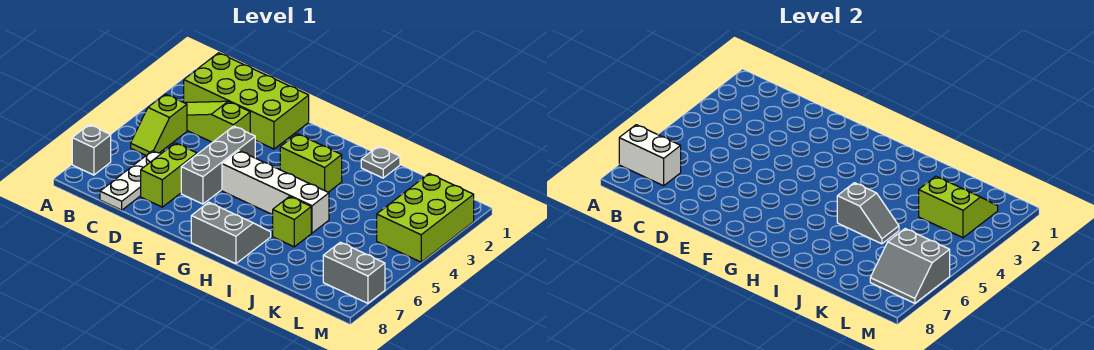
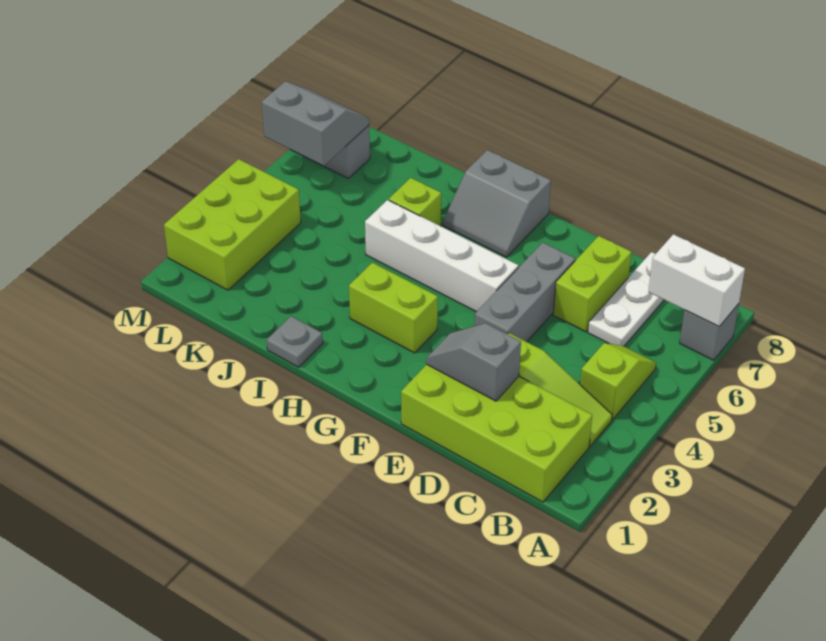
grey slope I5:J5 level 2 top I -> grey slope D2:E2 level 2 top D
lime slope K2:L3 level 2 top 3 -> none

